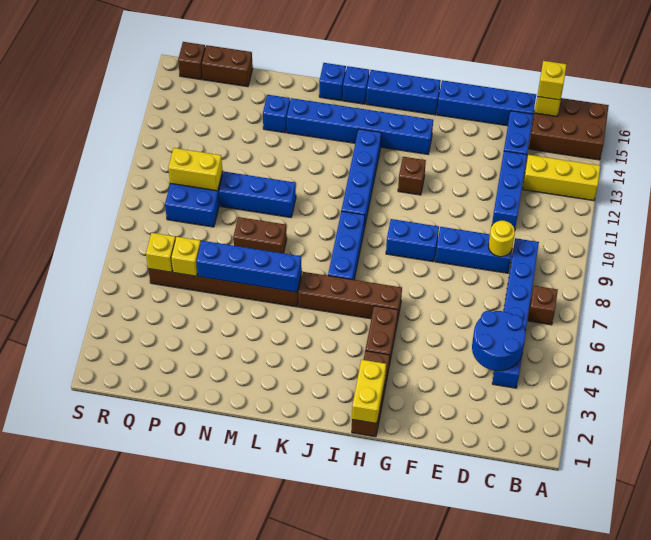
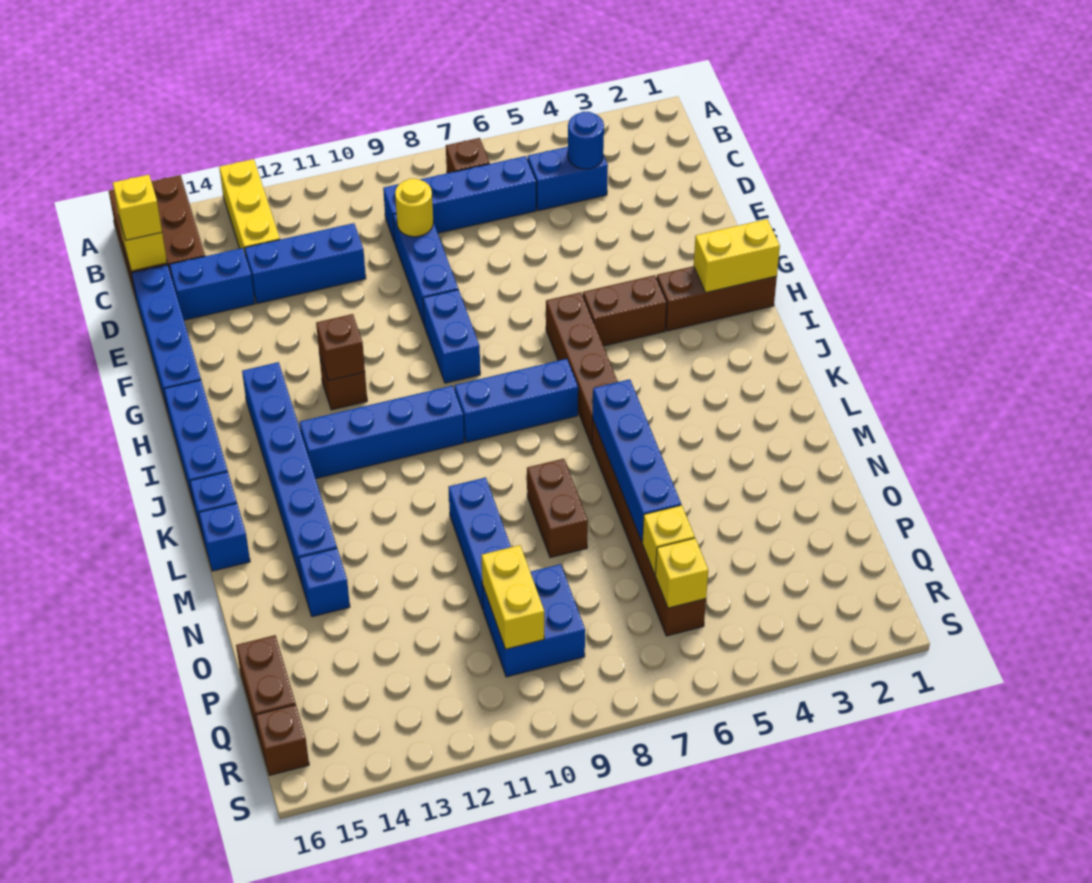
blue round brick C4:D5 level 2 -> blue round brick C4 level 2
none -> brown brick H12 level 2

